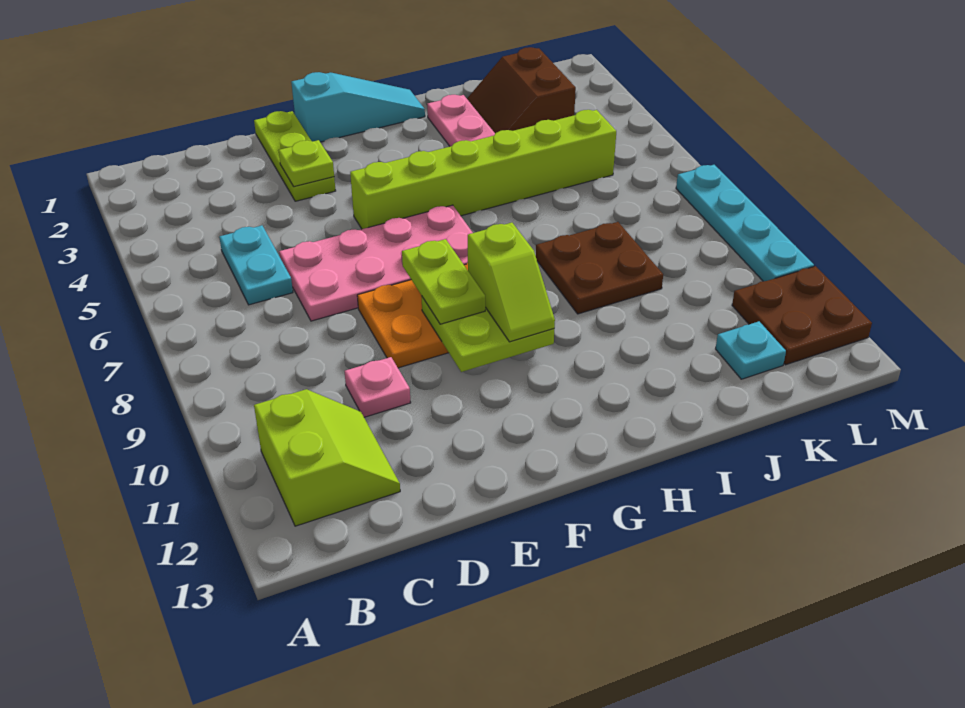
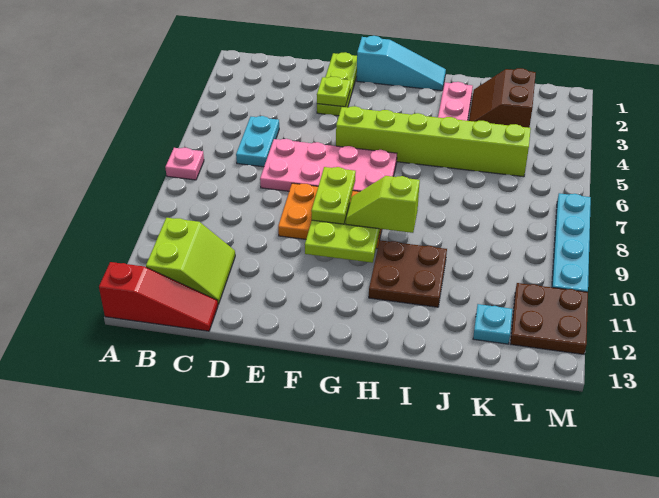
none -> red slope A13:C13 level 1 top A
pink plate D10 level 1 -> pink plate A7 level 1
lime slope G9:G10 level 3 top 9 -> lime slope G9:H9 level 3 top H
brown plate I8:J9 level 1 -> brown plate H10:I11 level 1

